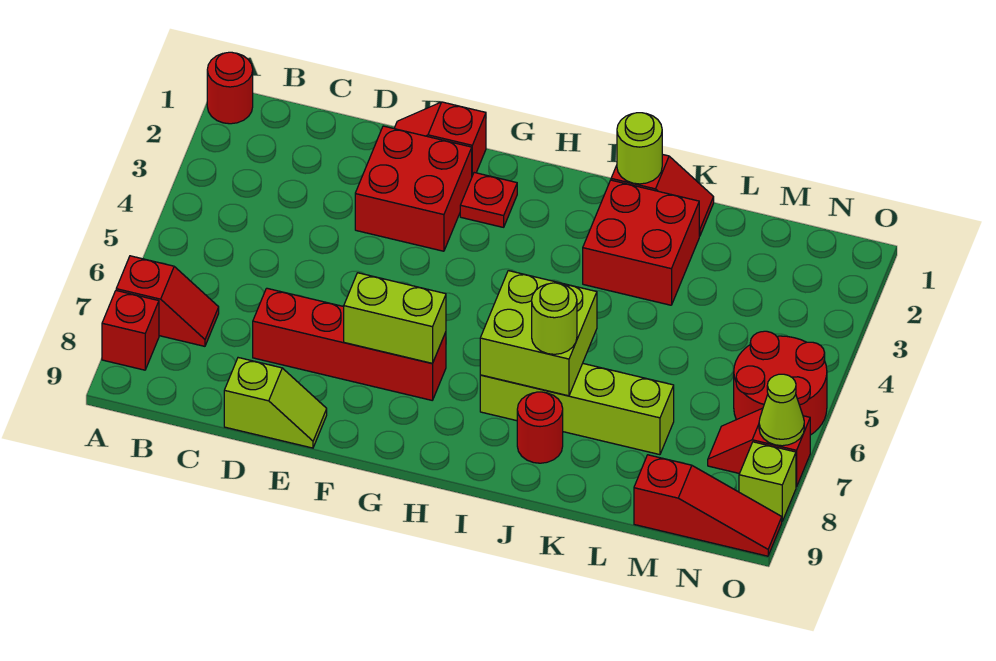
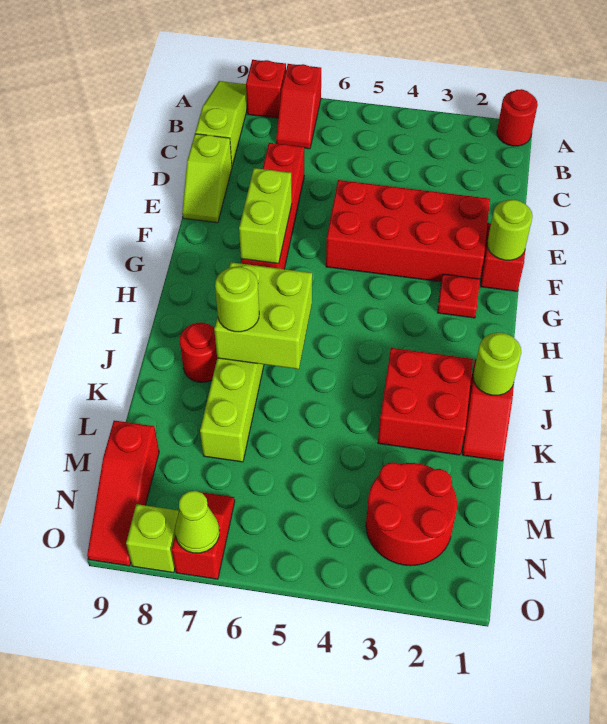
none -> lime slope A9:C9 level 1 top C
red brick E2:F3 level 1 -> red brick E2:F5 level 1
none -> lime round brick F1 level 2
red round brick N5:O6 level 1 -> red round brick M2:N3 level 1

